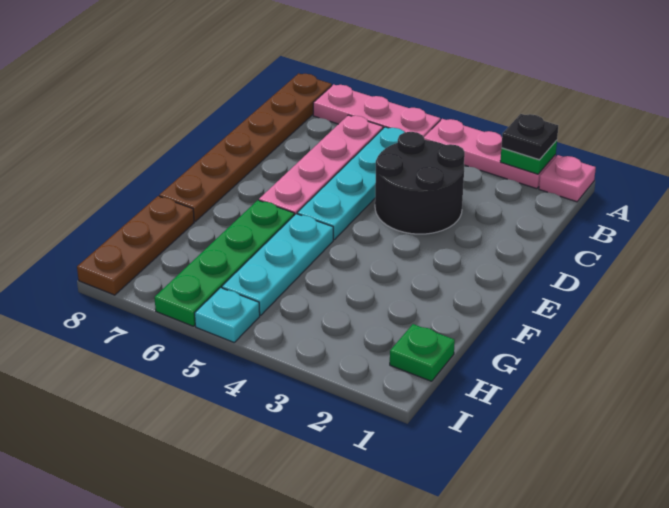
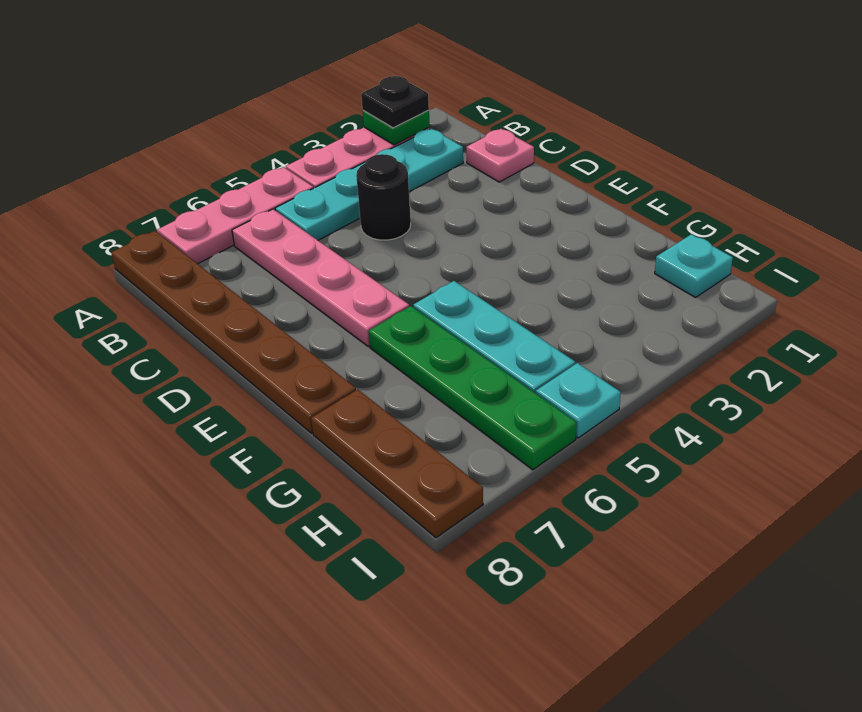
pink plate A1 level 1 -> pink plate C1 level 1
cyan plate B5:E5 level 1 -> cyan plate B2:B5 level 1
black round brick C3:D4 level 1 -> black round brick C4 level 1
green plate H1 level 1 -> cyan plate H1 level 1

